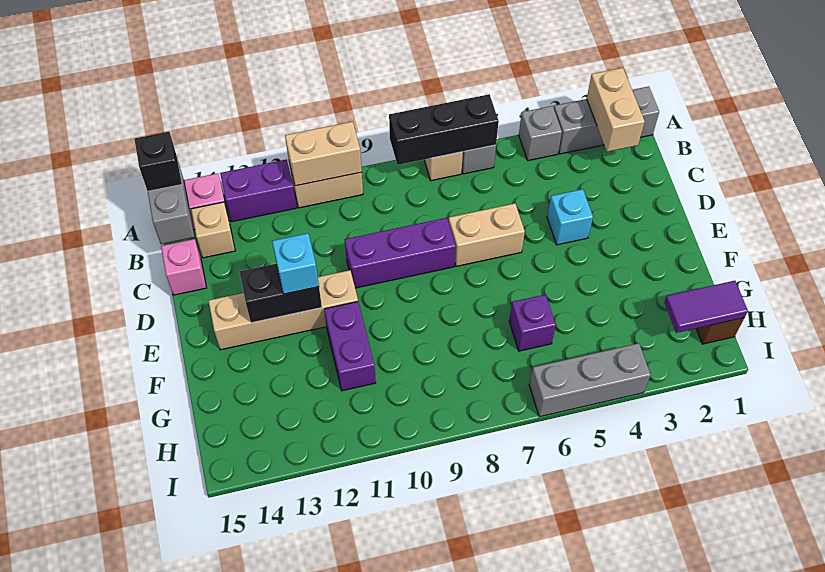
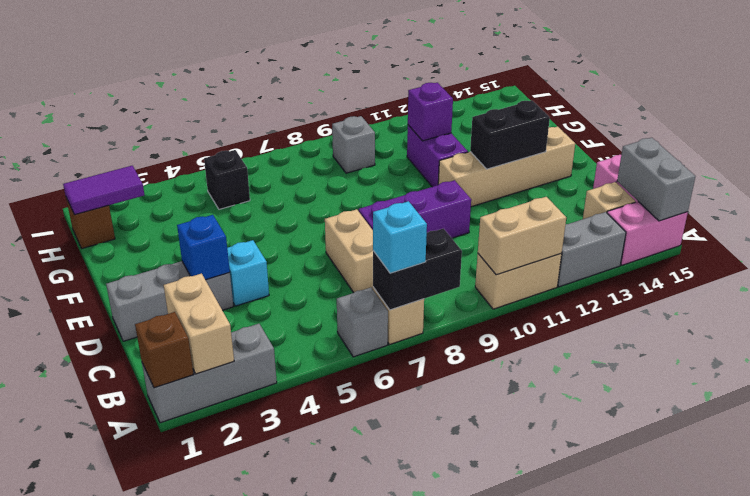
none -> brown brick A1 level 2
grey brick A4 level 1 -> grey brick H9 level 1
black brick A6:A8 level 2 -> black brick A7:A8 level 2
purple brick A12:A13 level 1 -> grey brick A12:A13 level 1
black brick A15 level 3 -> black brick H5 level 1
none -> blue brick D3 level 2
tan brick D6:D7 level 1 -> tan brick C7:D7 level 1
cyan brick E12 level 3 -> cyan brick A7 level 3
purple brick G6 level 1 -> purple brick G11 level 2
grey brick I4:I6 level 1 -> grey brick D1:D3 level 1

